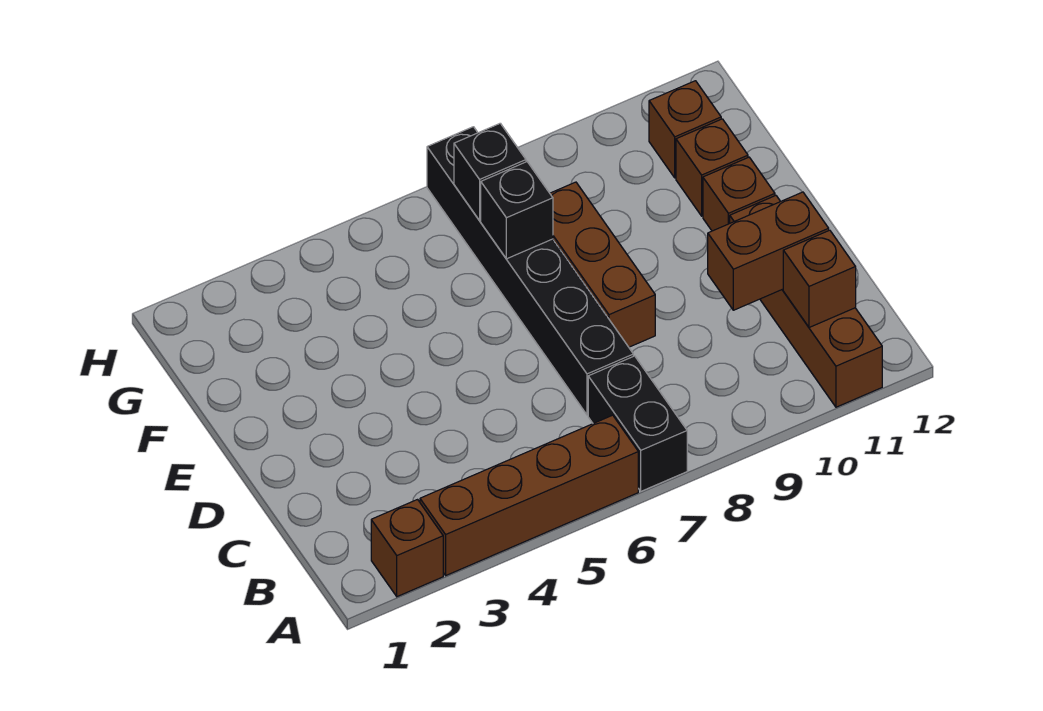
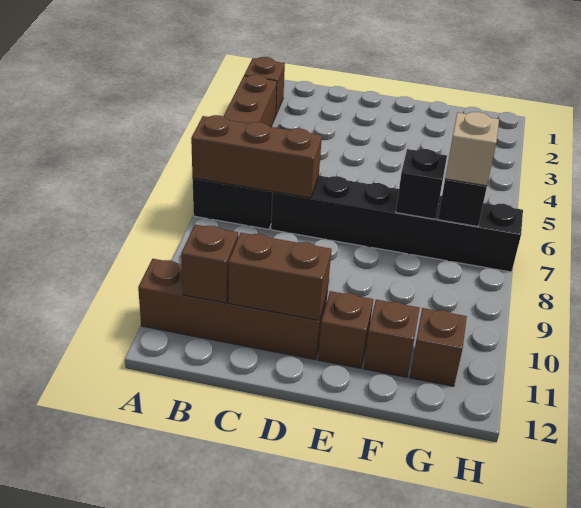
brown brick C10:C11 level 2 -> brown brick C11:D11 level 2
brown brick D8:F8 level 1 -> brown brick A7:C7 level 2
none -> tan brick G7 level 3

